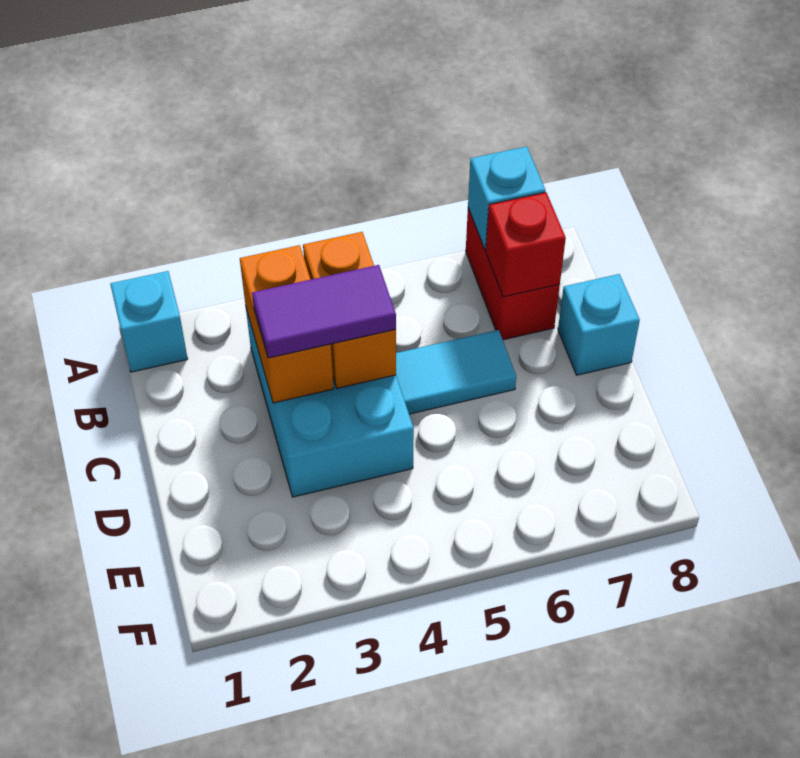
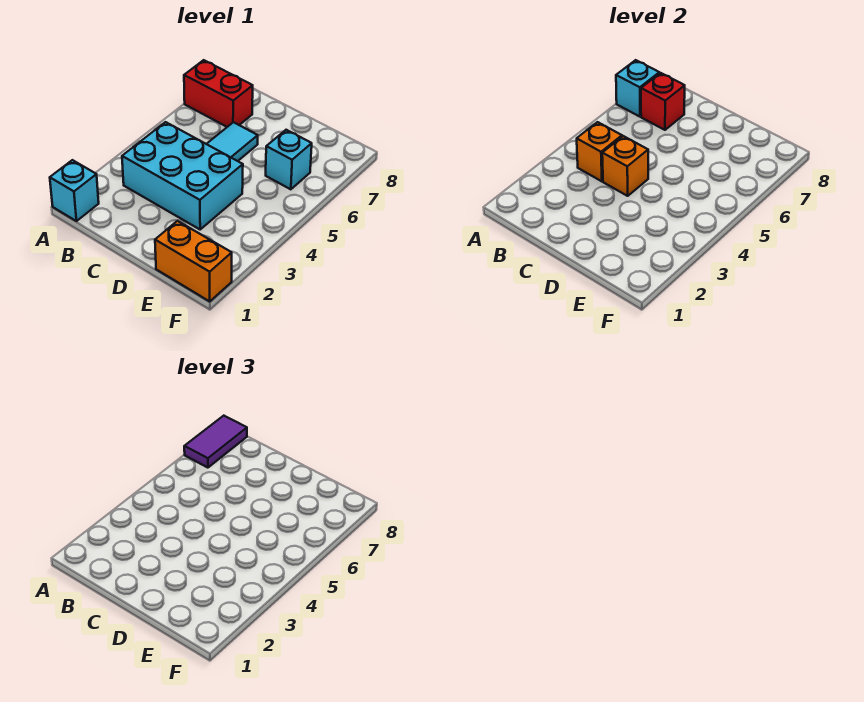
orange brick B3:C3 level 2 -> orange brick E1:F1 level 1
purple tile C3:C4 level 3 -> purple tile A7:A8 level 3
cyan brick C8 level 1 -> cyan brick E6 level 1

